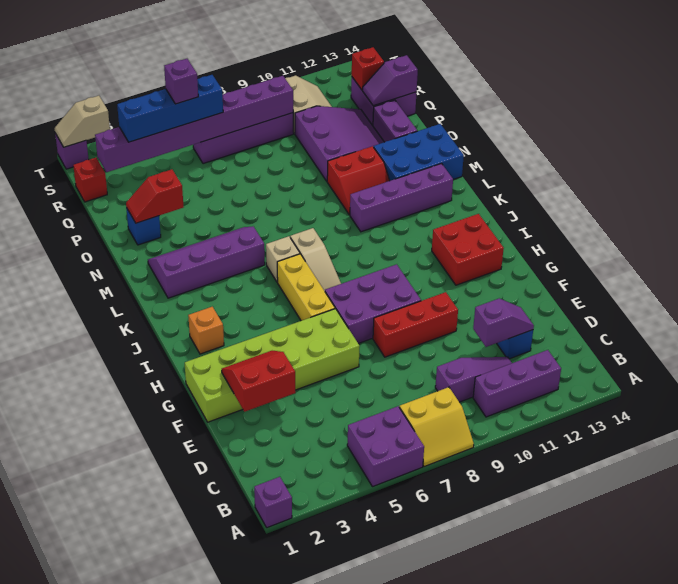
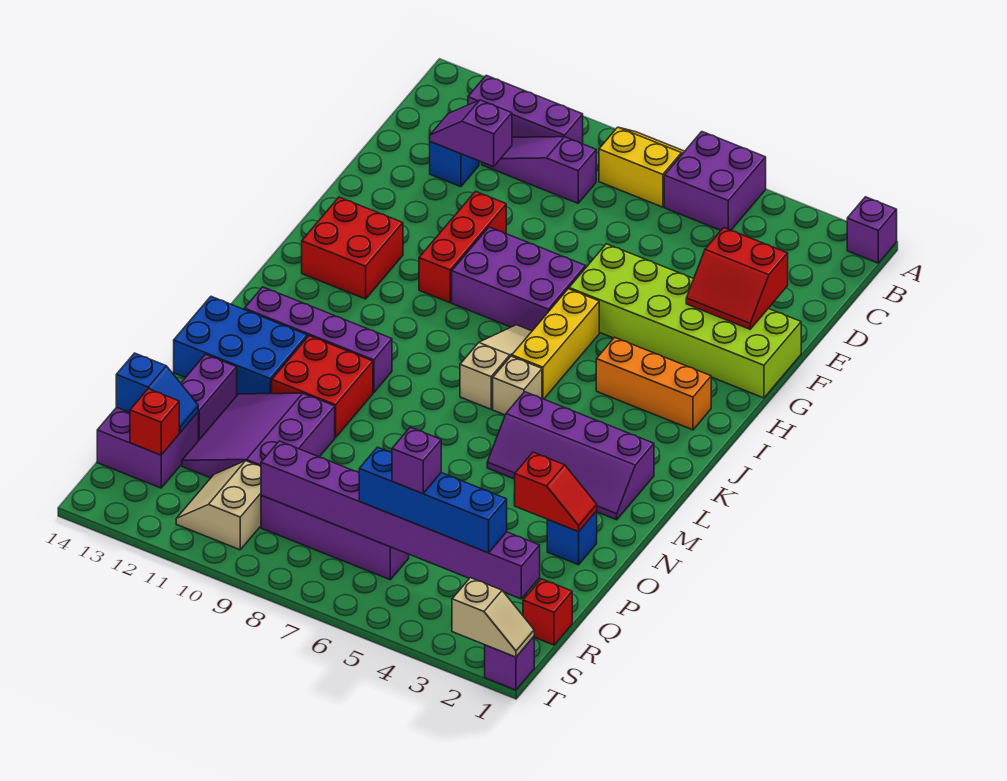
red brick F8:F10 level 1 -> red brick F10:H10 level 1
orange brick I2 level 1 -> orange brick I2:I4 level 1
red slope M10:N11 level 1 top N -> red brick M10:N11 level 1
purple slope Q13:Q14 level 2 top 14 -> blue slope Q13:Q14 level 2 top 14

